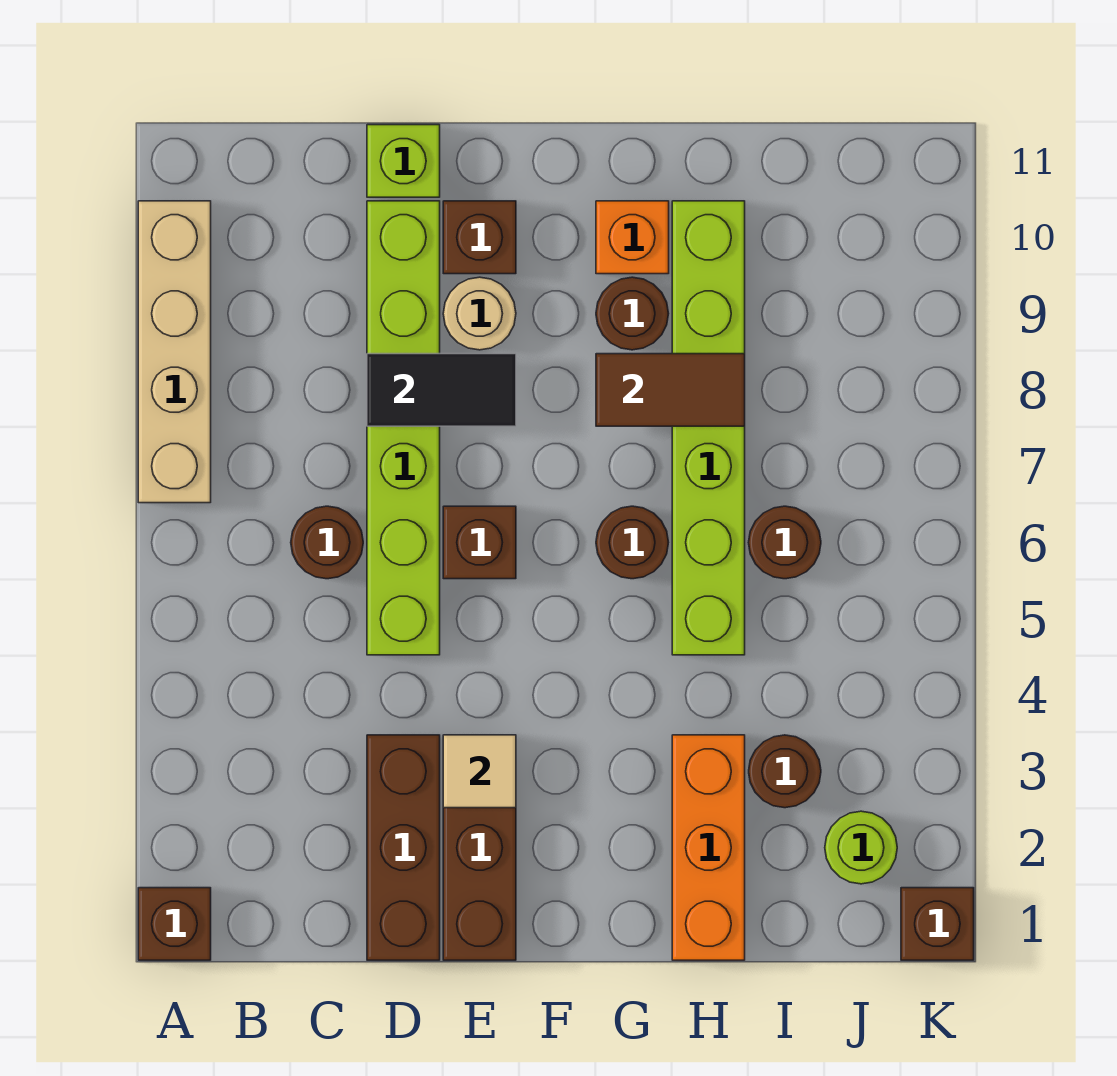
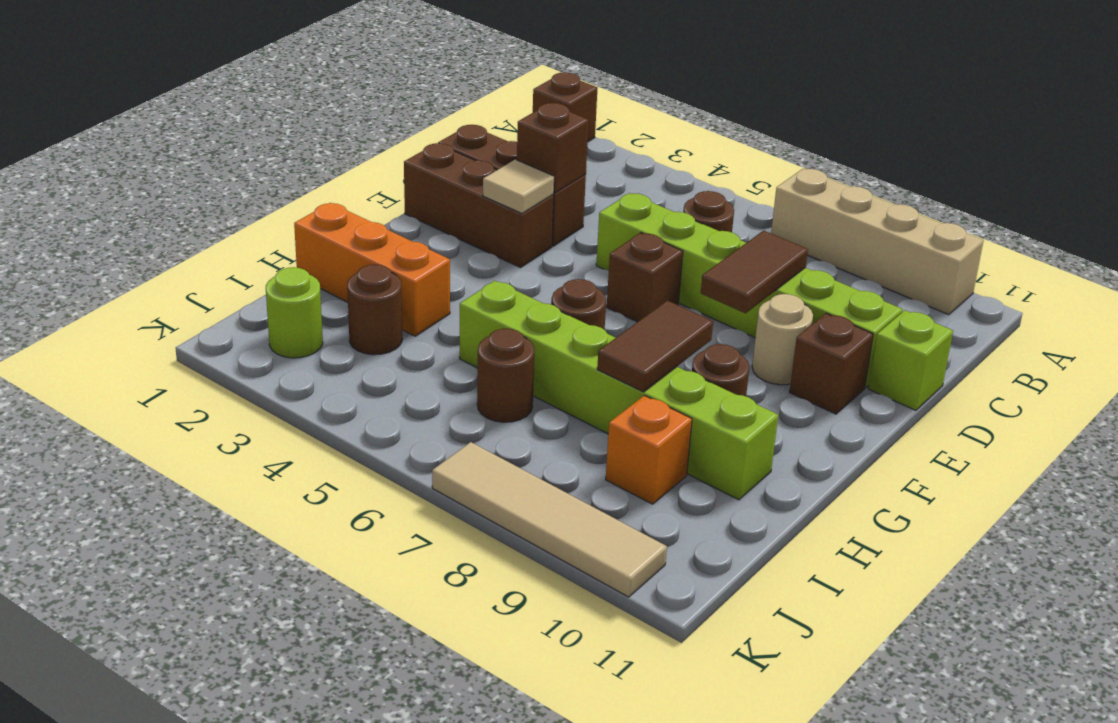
black tile D8:E8 level 2 -> brown tile D8:E8 level 2
orange brick G10 level 1 -> orange brick I9 level 1
brown brick K1 level 1 -> brown brick D3 level 2
none -> tan tile K7:K10 level 1

